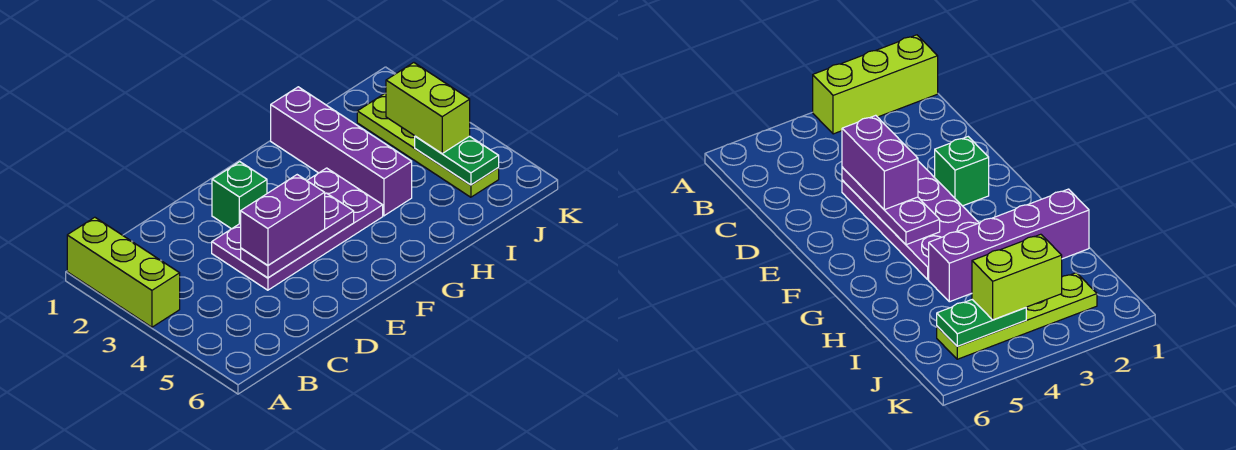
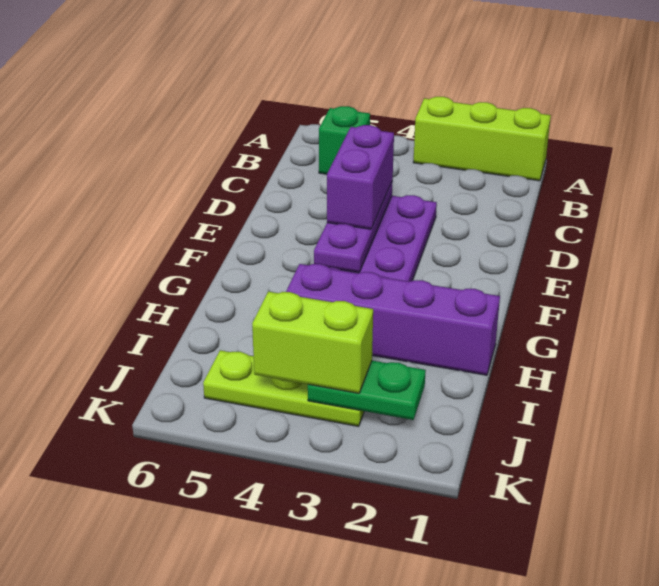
green brick E2 level 1 -> green brick B5 level 1
lime plate J2:J5 level 1 -> lime plate J3:J5 level 1
green plate J4:J5 level 2 -> green plate J2:J3 level 2

